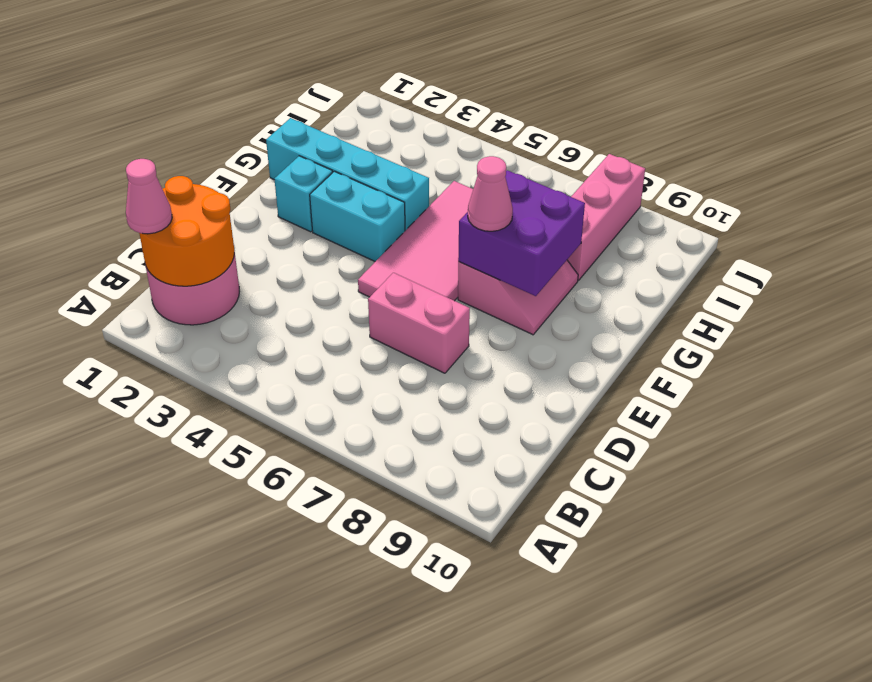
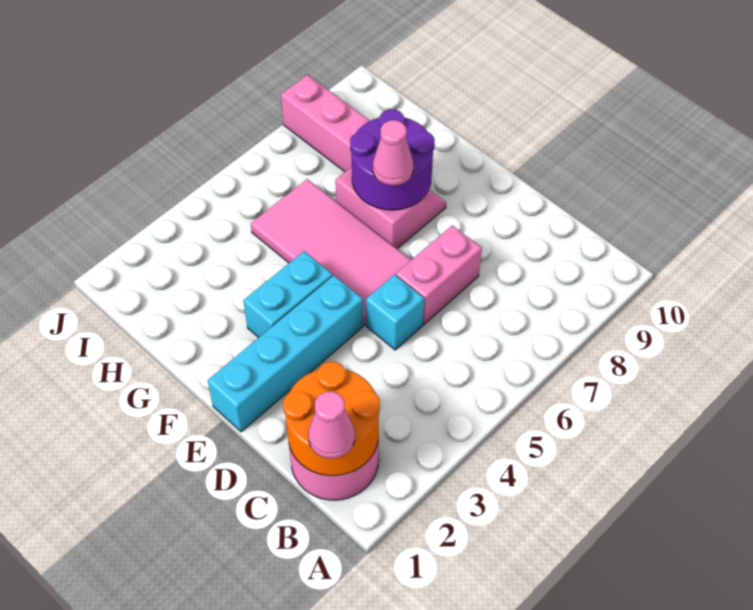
cyan brick F2 level 1 -> cyan brick D5 level 1
purple brick F7:G8 level 2 -> purple round brick F7:G8 level 2
cyan brick G1:G4 level 1 -> cyan brick E1:E4 level 1

